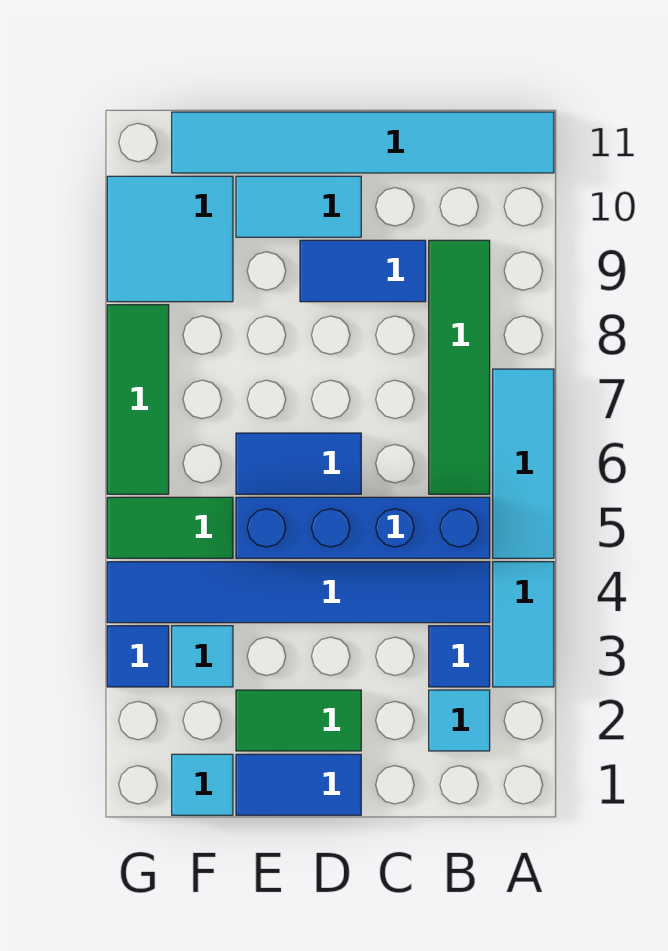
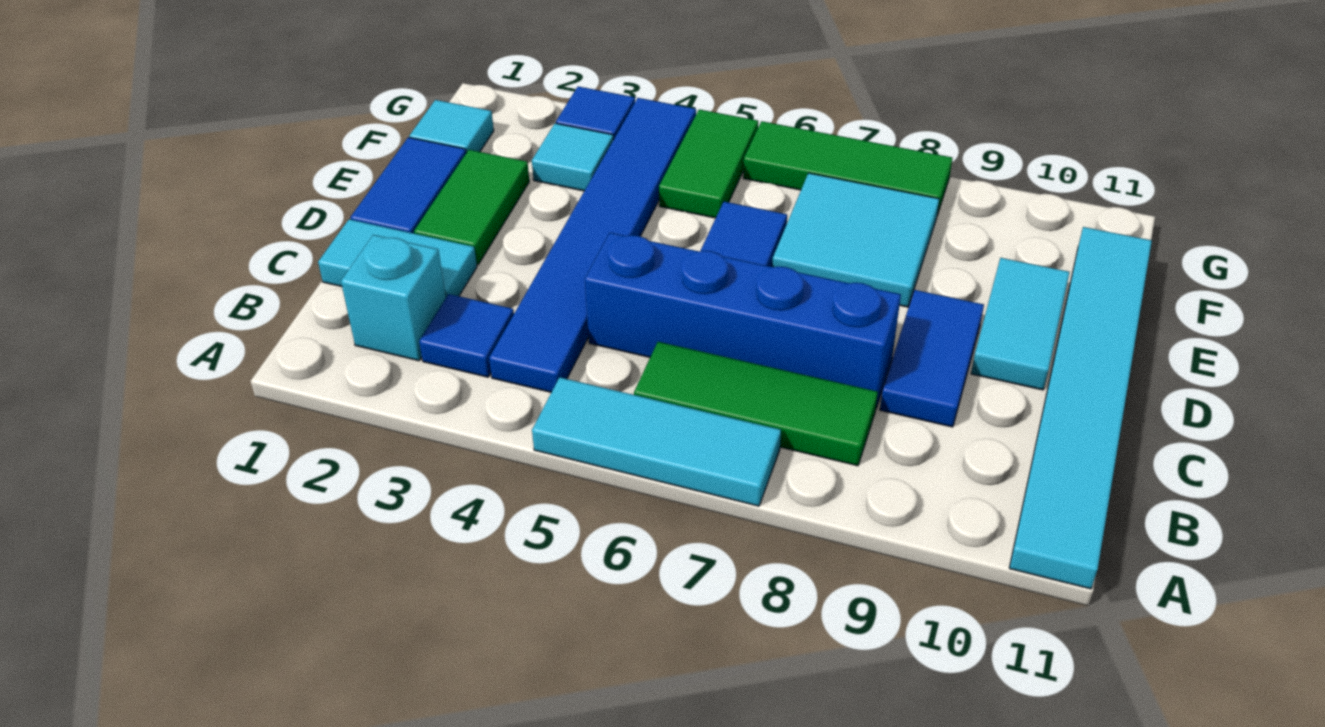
cyan tile A3:A4 level 1 -> cyan tile C1:C2 level 1
cyan tile B2 level 1 -> cyan brick B2 level 1
blue brick B5:E5 level 1 -> blue brick C5:C8 level 1
green tile B6:B9 level 1 -> green tile B6:B8 level 1
cyan tile F9:G10 level 1 -> cyan tile E7:F8 level 1

